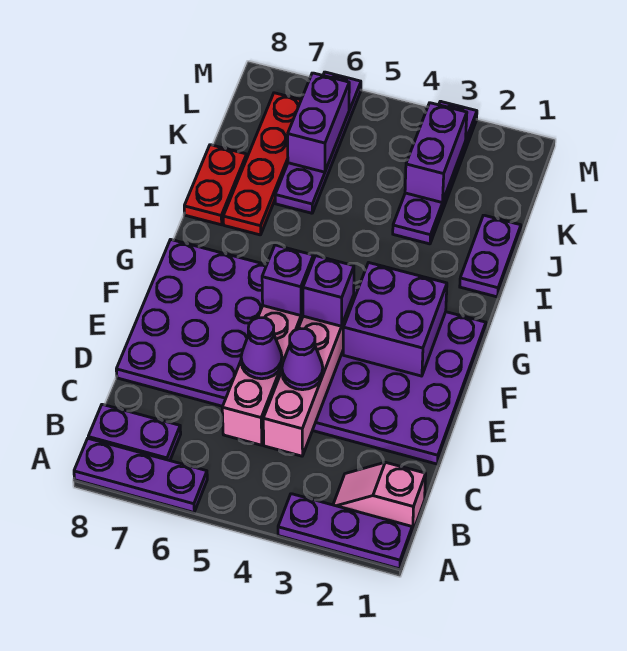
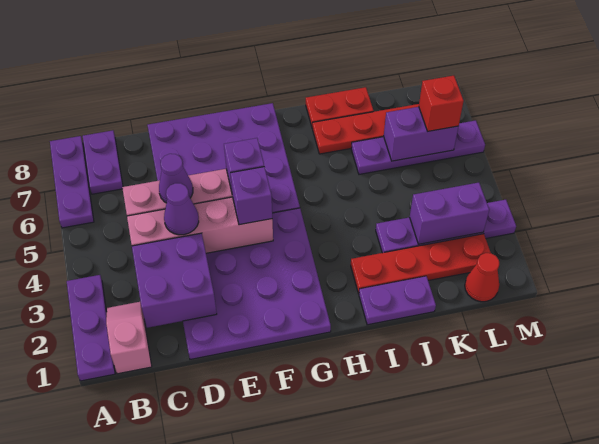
purple brick F2:G3 level 2 -> purple brick C2:D3 level 2
none -> red plate I2:L2 level 1
none -> red cone L1 level 1
none -> red brick L6 level 3

